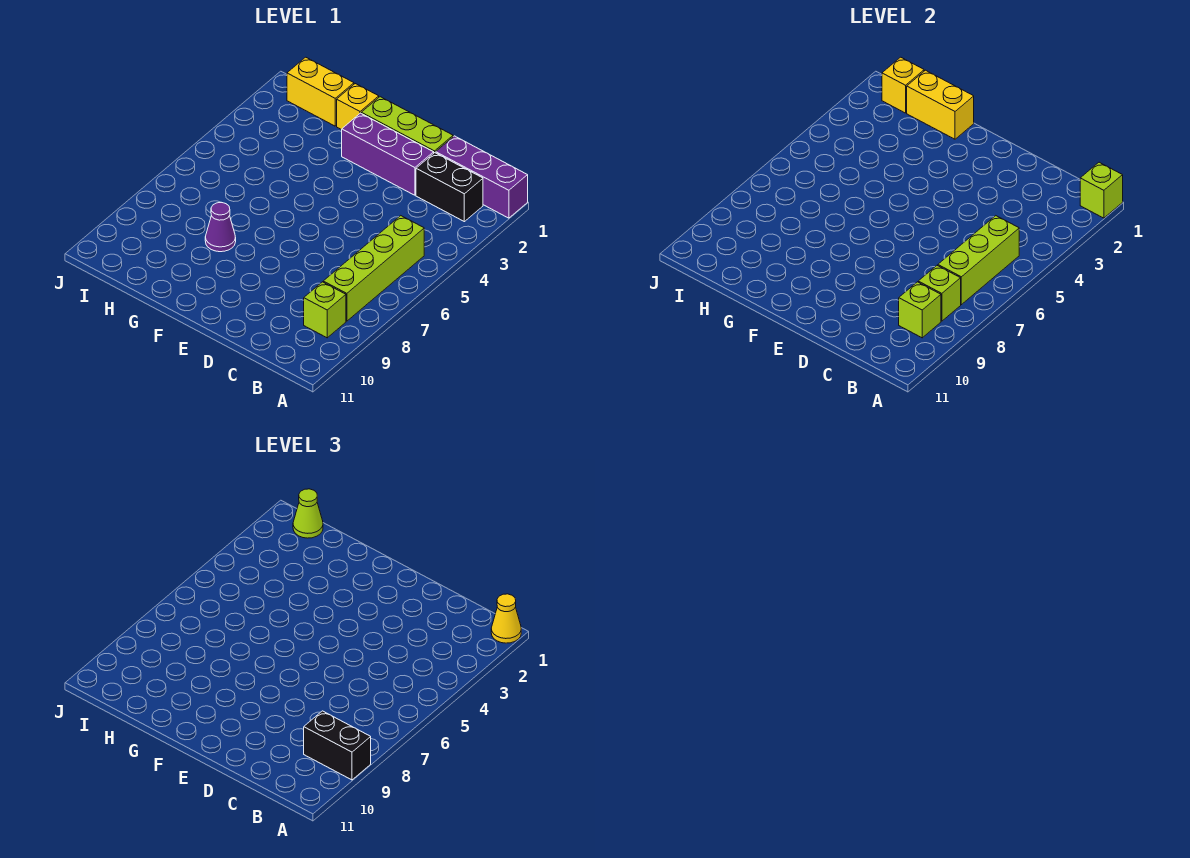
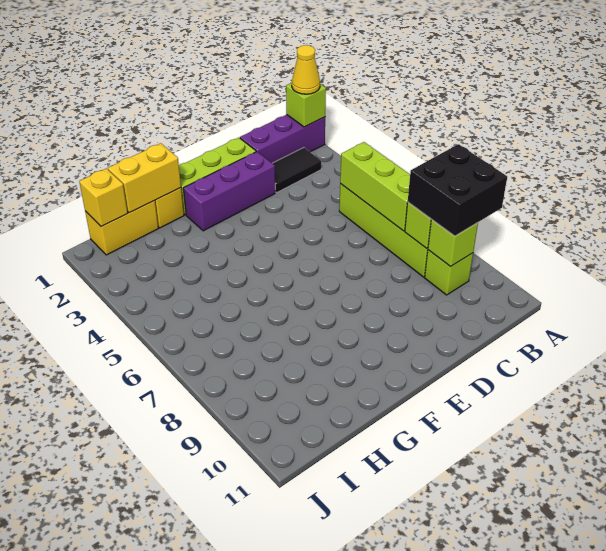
black brick A9:B9 level 3 -> black brick A8:B9 level 3
black brick B2:C2 level 1 -> black tile B2:C2 level 1
purple cone G8 level 1 -> none
lime cone I1 level 3 -> none

